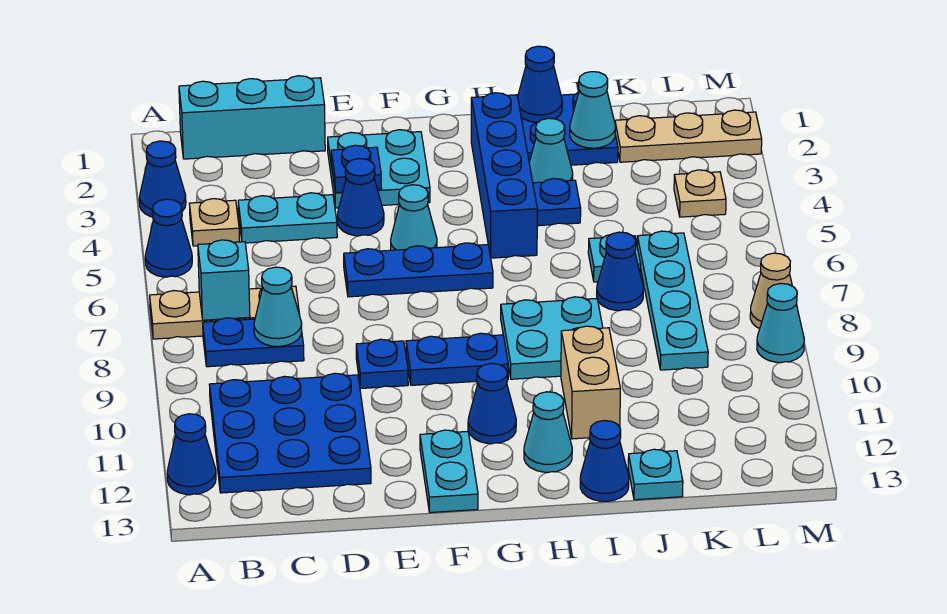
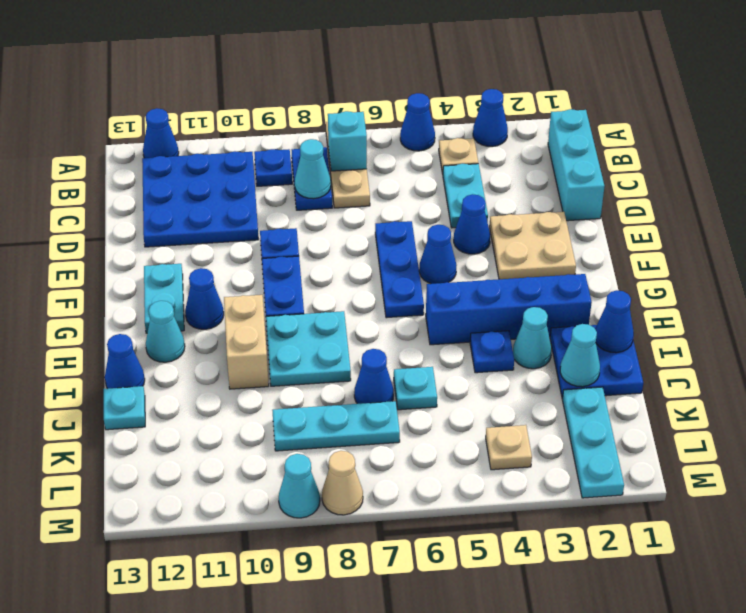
cyan plate E2:F3 level 1 -> tan plate E2:F3 level 1
blue plate E3 level 2 -> blue plate B9 level 1
cyan cone F5 level 1 -> blue cone F5 level 1
cyan plate F12:F13 level 1 -> cyan plate F12:G12 level 1
tan brick I10:I11 level 1 -> tan brick H10:I10 level 1
tan plate K2:M2 level 1 -> cyan plate K2:M2 level 1
cyan plate K6:K9 level 1 -> cyan plate K7:K9 level 1

